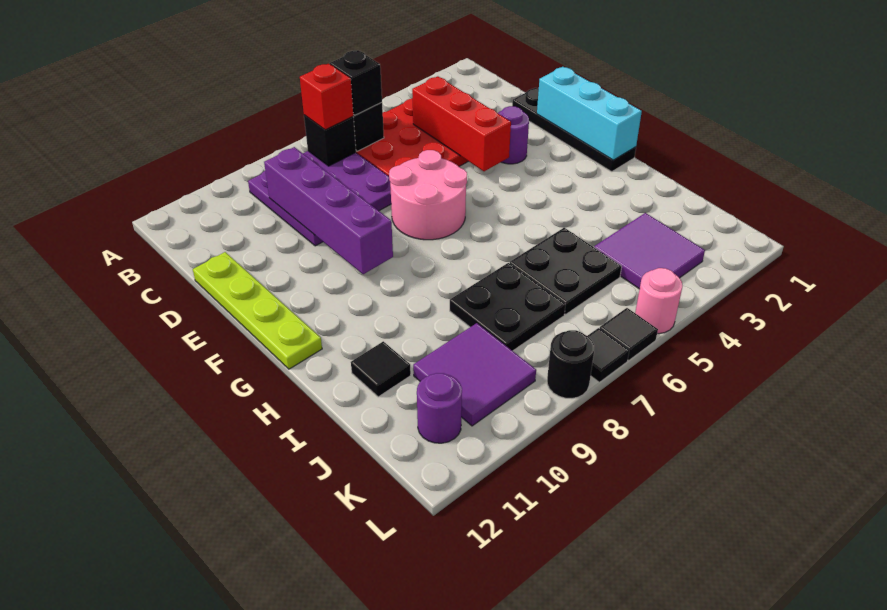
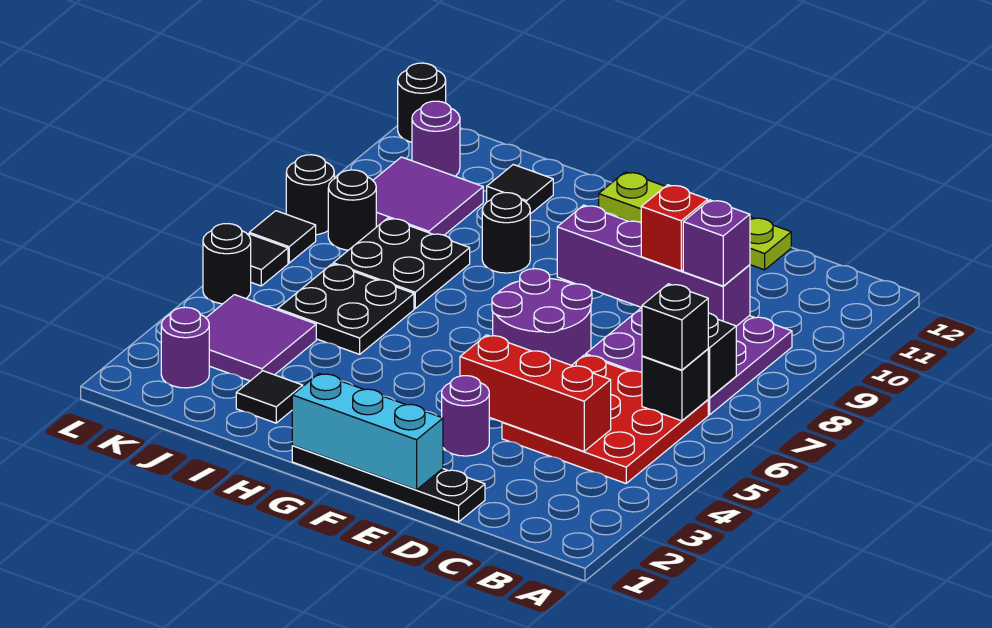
red brick B7 level 3 -> red brick D9 level 3
none -> purple brick C9 level 3
pink round brick E6:F7 level 1 -> purple round brick E6:F7 level 1
none -> black round brick H9 level 1
none -> black tile I2 level 1
none -> purple round brick K2 level 1
none -> black round brick K8 level 1
pink round brick L5 level 1 -> black round brick L5 level 1
none -> black round brick L12 level 1

